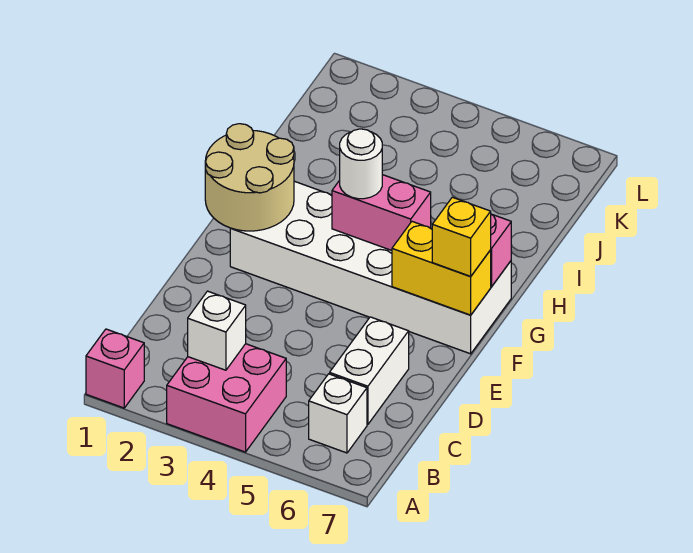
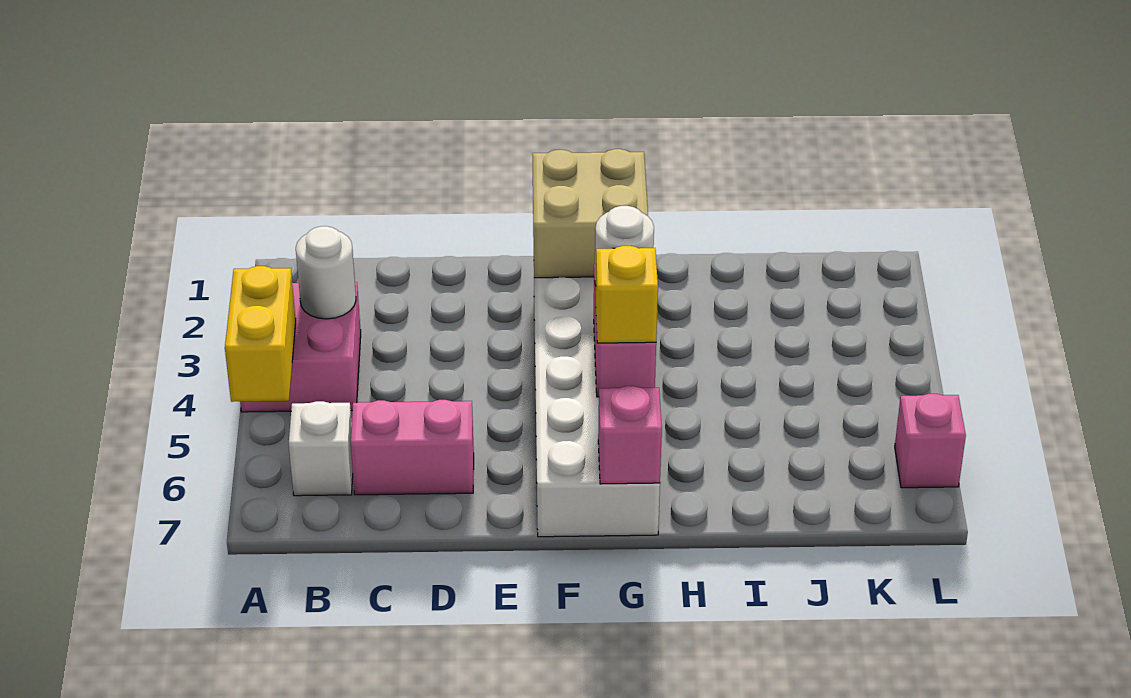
pink brick A1 level 1 -> pink brick L6 level 1
white brick B3 level 2 -> white round brick B3 level 2
white brick C6:D6 level 1 -> pink brick C6:D6 level 1
tan round brick F1:G2 level 2 -> tan brick F1:G2 level 2
yellow brick F6:F7 level 2 -> yellow brick A4:A5 level 2
yellow brick F7 level 3 -> yellow brick G5 level 3

